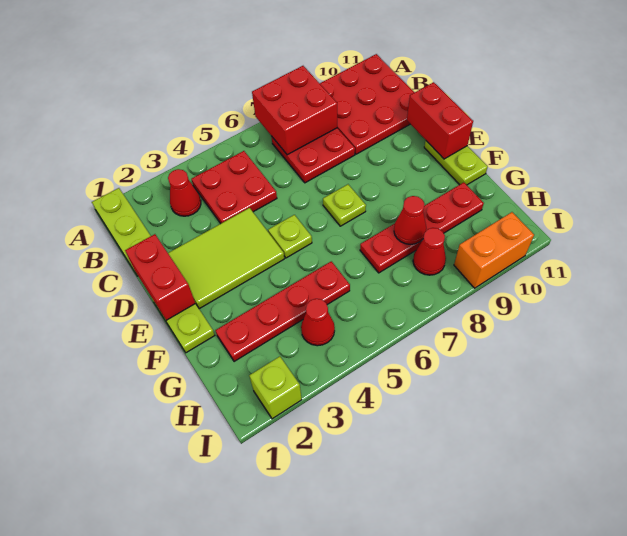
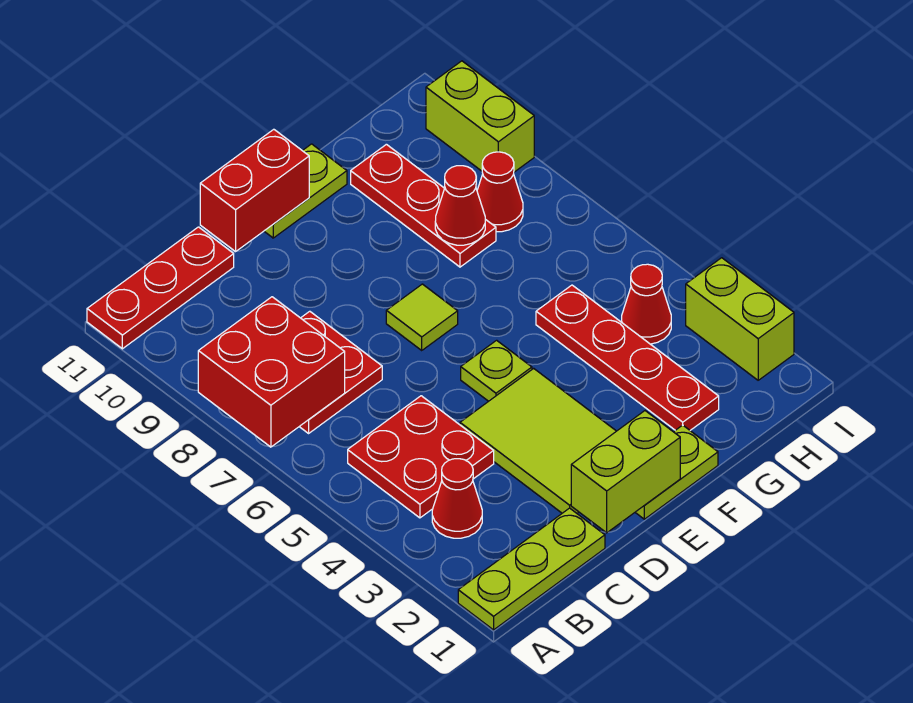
red plate A9:C11 level 1 -> red plate A11:C11 level 1
red brick D1:E1 level 2 -> lime brick D1:E1 level 2
lime plate E7 level 1 -> lime tile E7 level 1
red plate G7:G10 level 1 -> red plate G8:G10 level 1
lime brick I2 level 1 -> lime brick I2:I3 level 1
orange brick I9:I10 level 1 -> lime brick I9:I10 level 1

